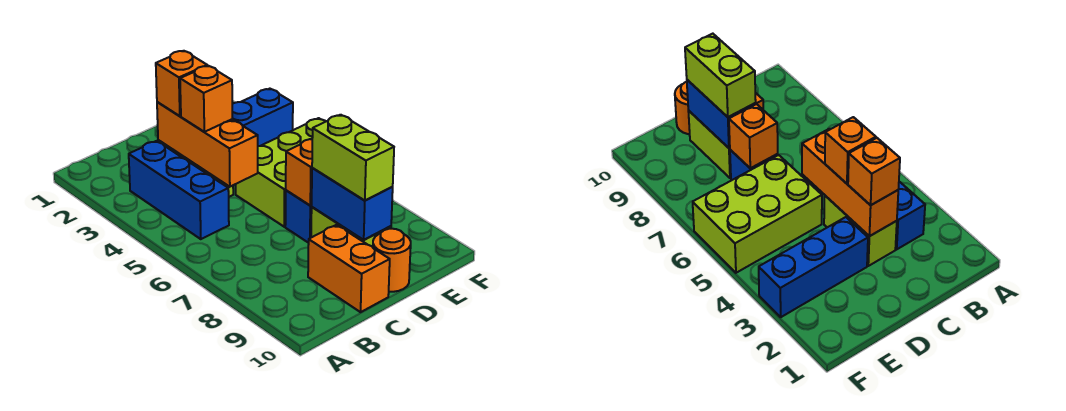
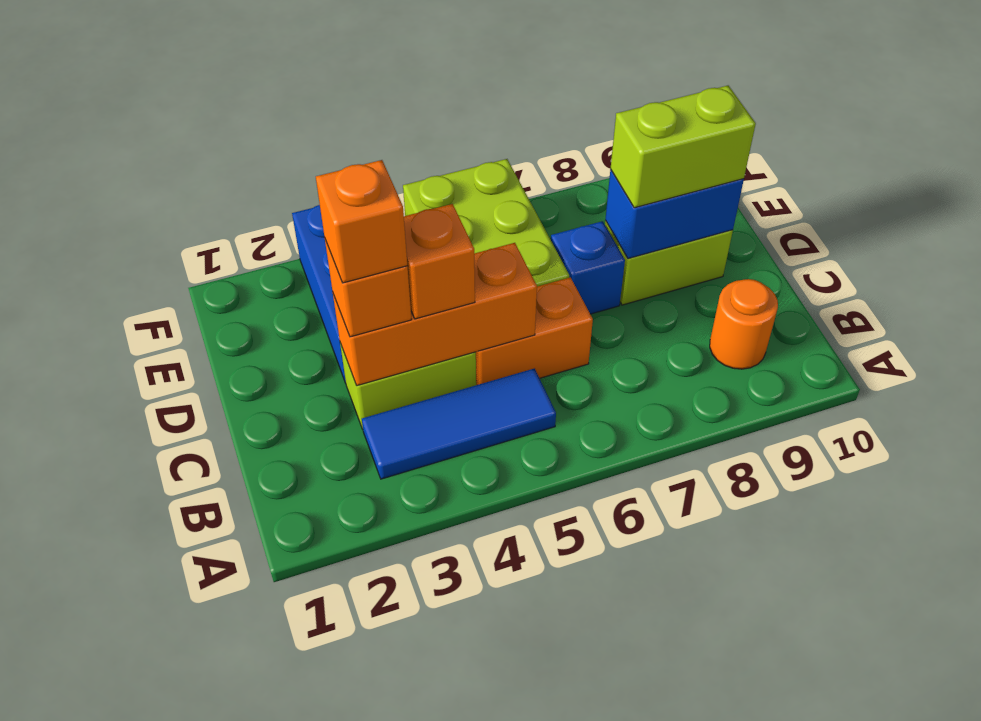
blue brick B3:B5 level 1 -> blue tile B3:B5 level 1
orange brick C9:C10 level 1 -> orange brick C5:C6 level 1
orange brick D7 level 2 -> orange brick C3 level 4
orange round brick D10 level 1 -> orange round brick B9 level 1

